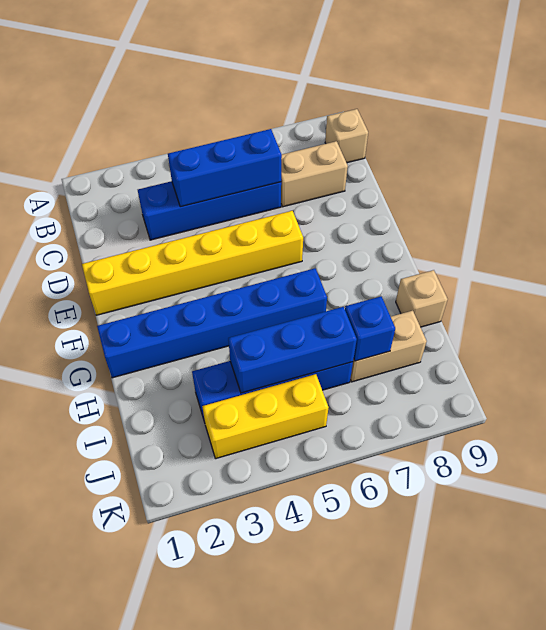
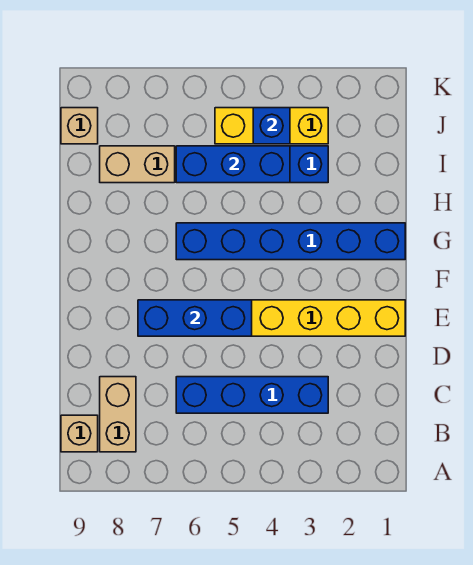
blue brick C4:C6 level 2 -> blue brick E5:E7 level 2
tan brick C7:C8 level 1 -> tan brick B8:C8 level 1
tan brick H9 level 1 -> tan brick J9 level 1
blue brick I7 level 2 -> blue brick J4 level 2

